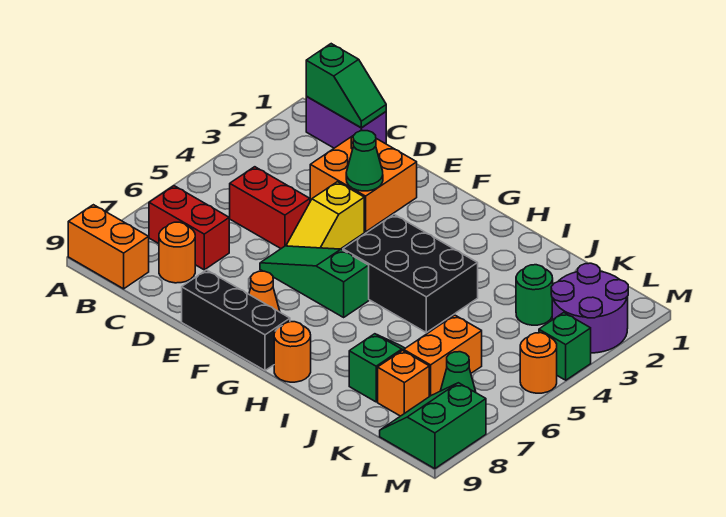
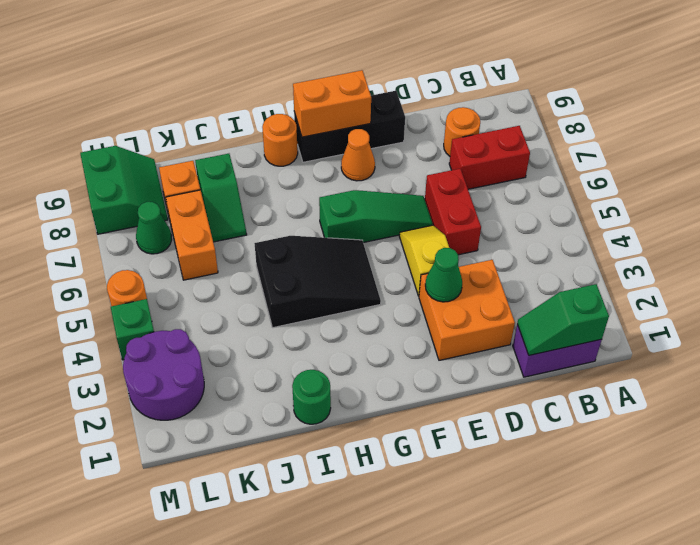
orange brick A9:B9 level 1 -> orange brick F9:G9 level 2
red brick C5:D5 level 1 -> red brick D5:D6 level 1
black brick G4:I5 level 1 -> black slope G4:I5 level 1 top I
green round brick K3 level 1 -> green round brick I1 level 1

